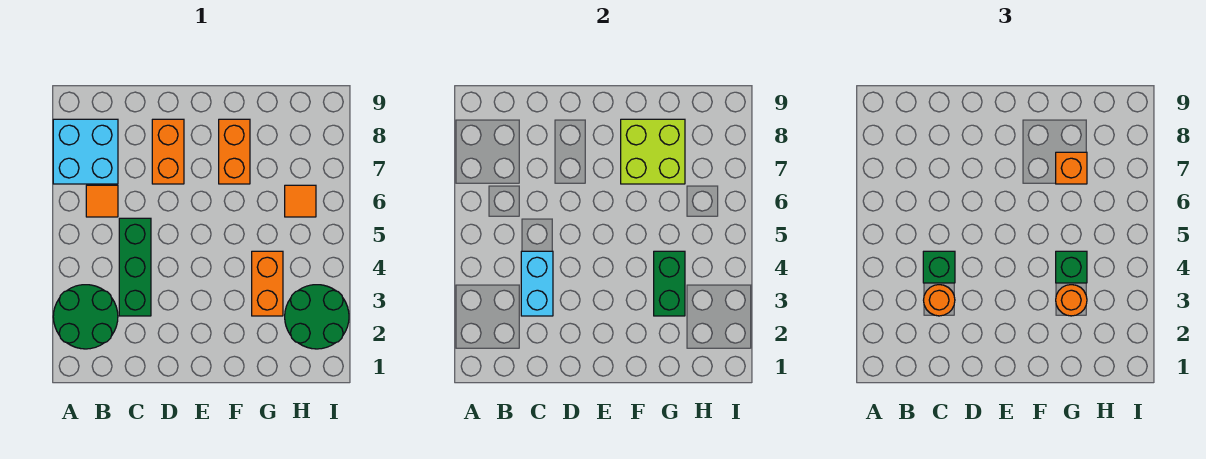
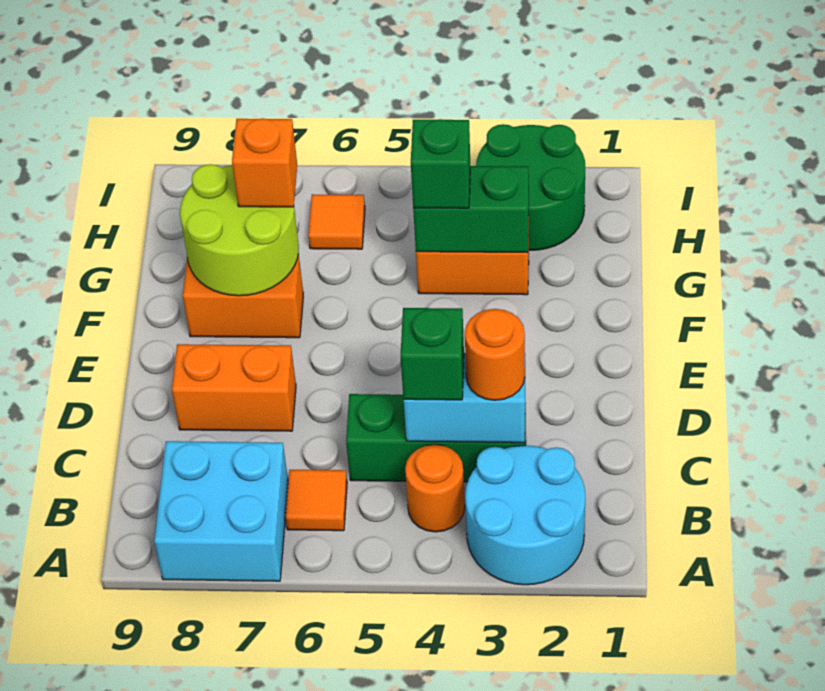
green round brick A2:B3 level 1 -> cyan round brick A2:B3 level 1
lime brick F7:G8 level 2 -> lime round brick F7:G8 level 2
orange round brick G3 level 3 -> orange round brick B4 level 1

